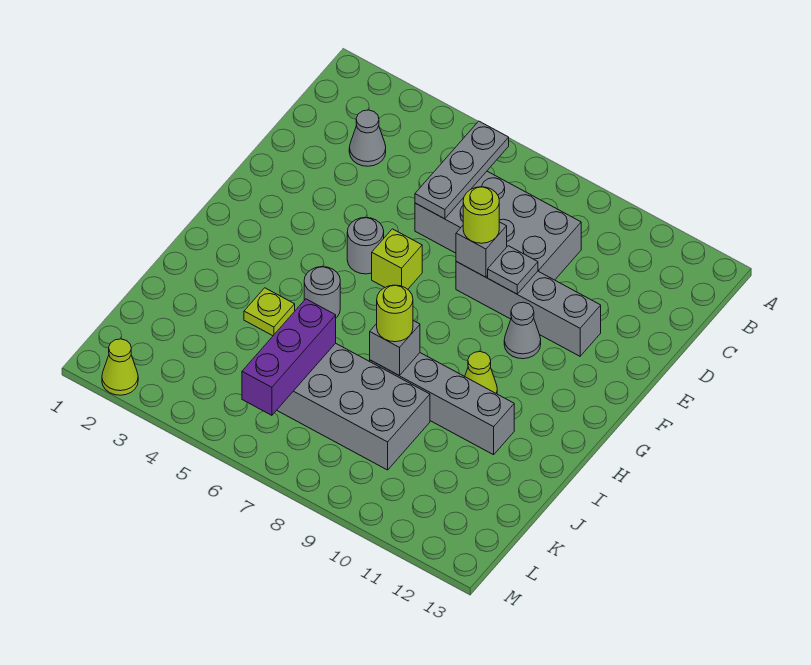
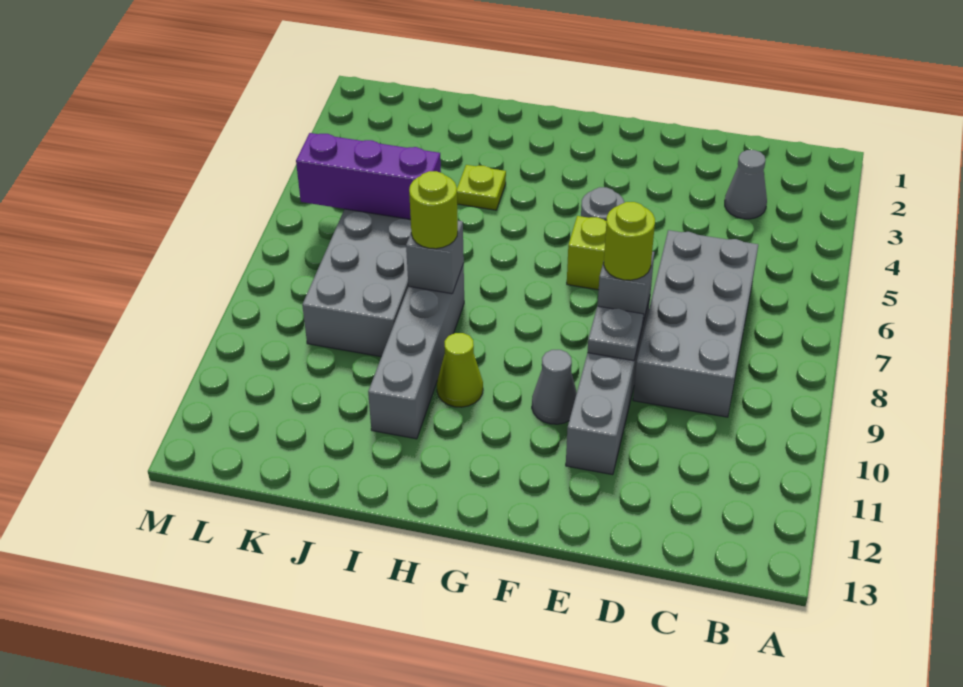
grey plate B6:D6 level 2 -> none
grey round brick H5 level 1 -> none
lime cone M2 level 1 -> none

